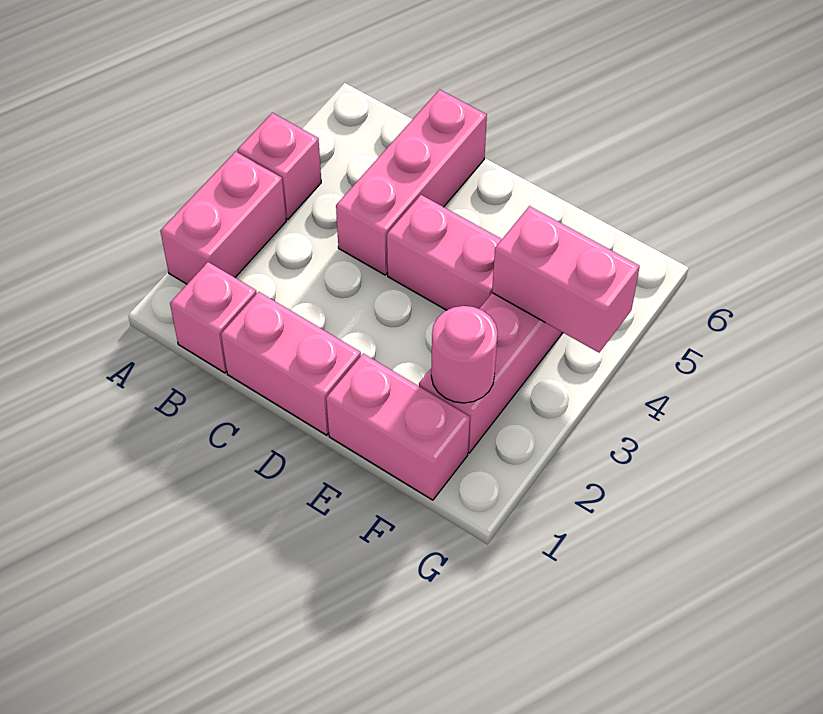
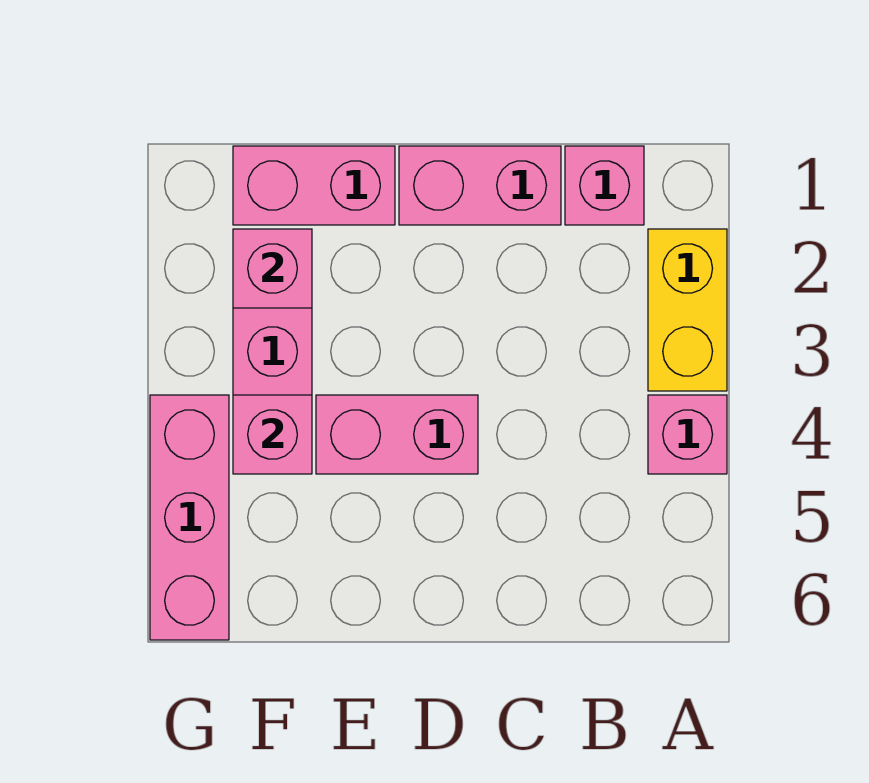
pink brick A2:A3 level 1 -> yellow brick A2:A3 level 1
pink brick C4:C6 level 1 -> pink brick G4:G6 level 1
pink round brick F2 level 2 -> pink brick F2 level 2
pink brick F4:G4 level 2 -> pink brick F4 level 2

